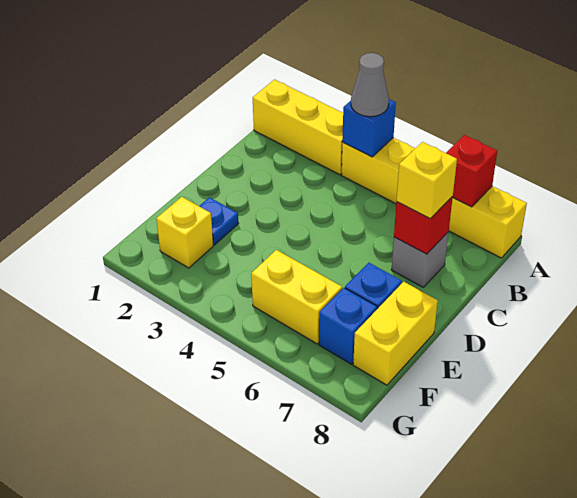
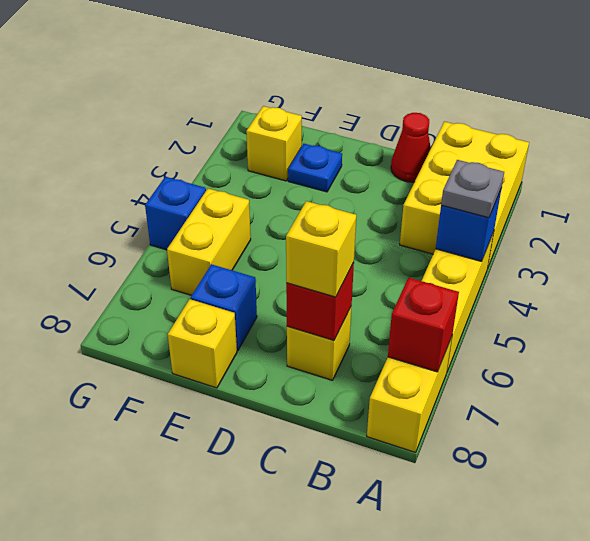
yellow brick A1:A3 level 1 -> yellow brick A1:B3 level 1
grey cone A4 level 3 -> grey plate A4 level 3
none -> red cone C1 level 1
grey brick C7 level 1 -> yellow brick C7 level 1
yellow brick E8:F8 level 1 -> yellow brick E8 level 1
blue brick F7 level 1 -> blue brick G5 level 1

